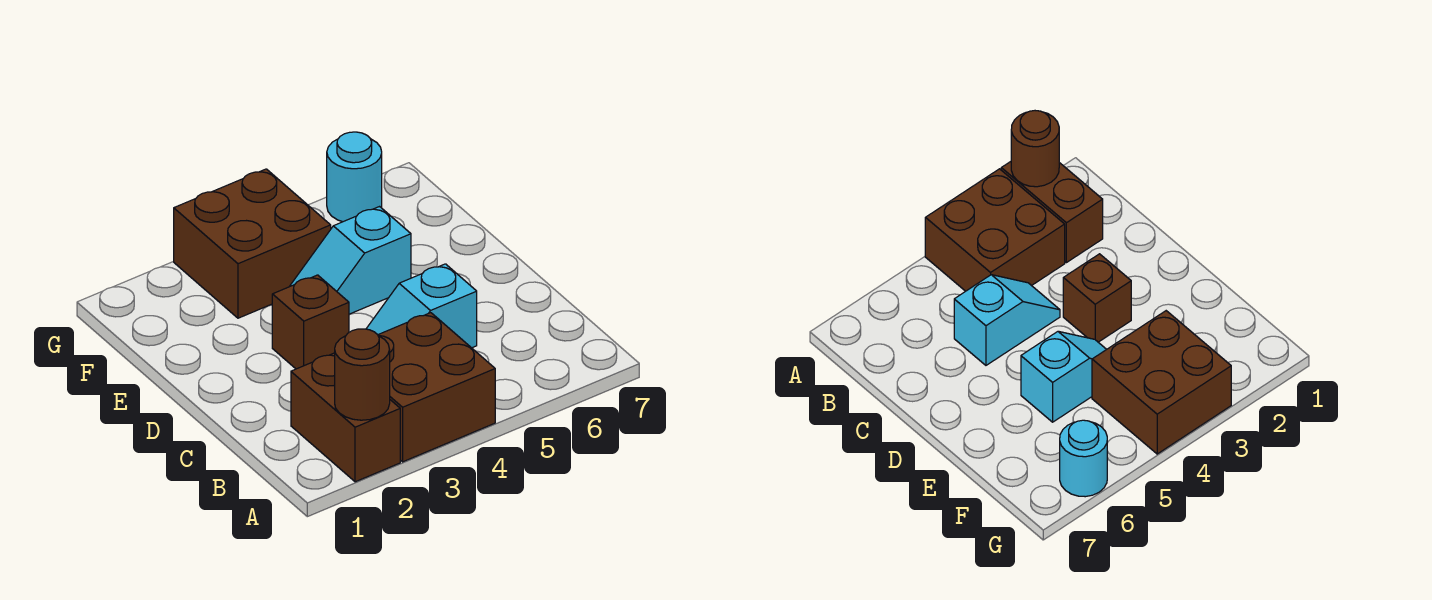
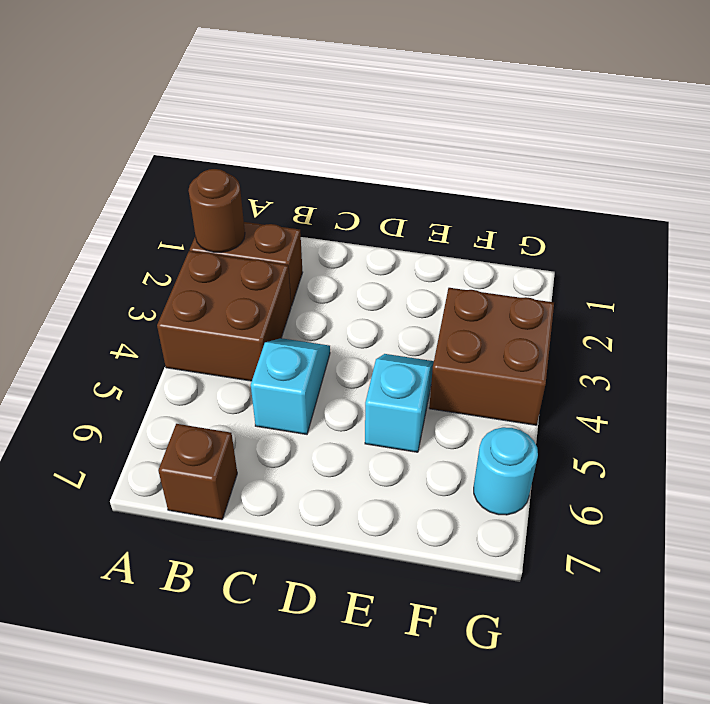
brown brick D3 level 1 -> brown brick B7 level 1

